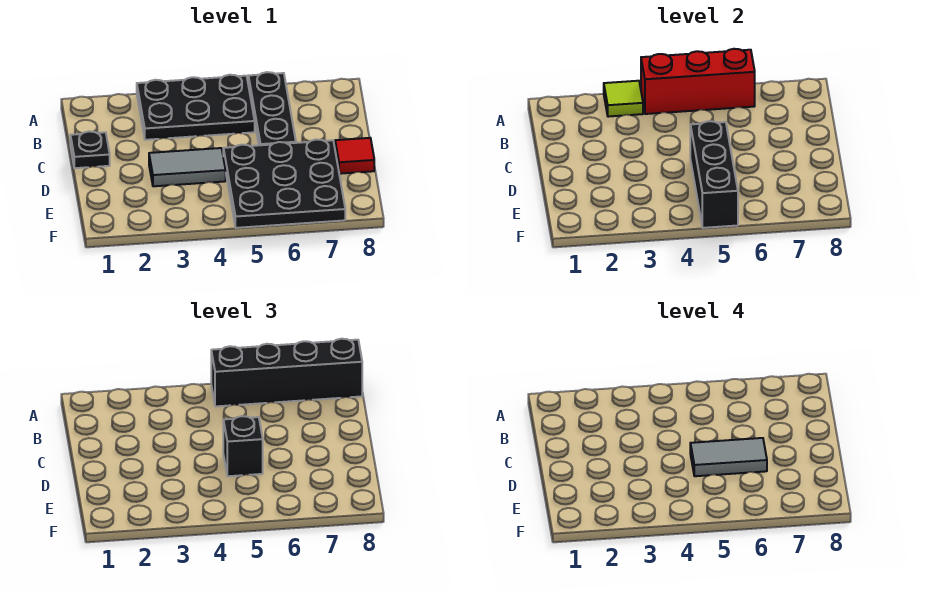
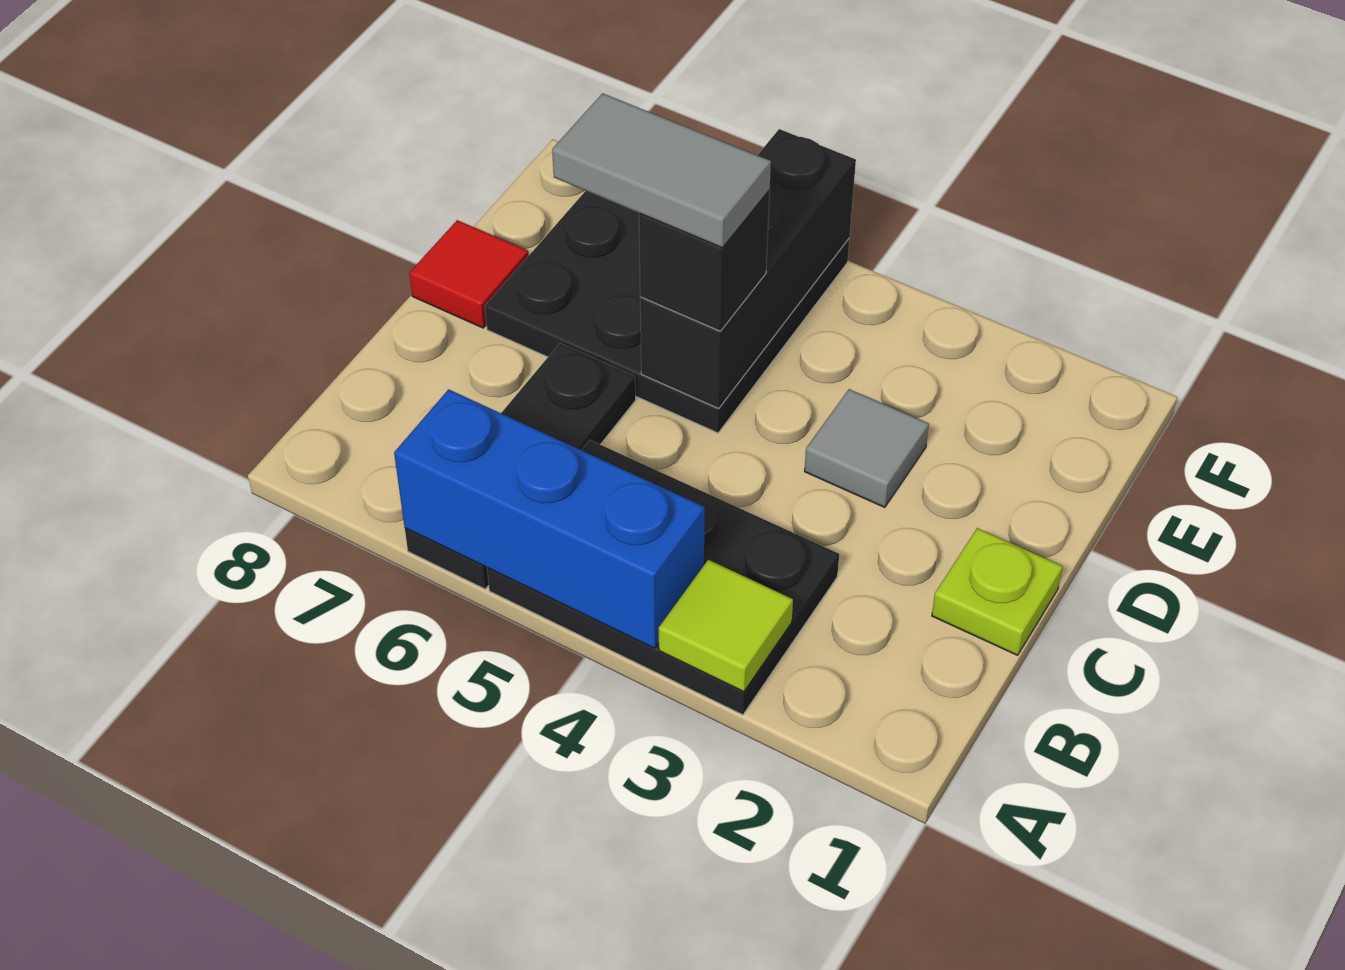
red brick A4:A6 level 2 -> blue brick A4:A6 level 2
black brick A5:A8 level 3 -> none
black plate C1 level 1 -> lime plate C1 level 1
grey tile D3:D4 level 1 -> grey tile D3 level 1

